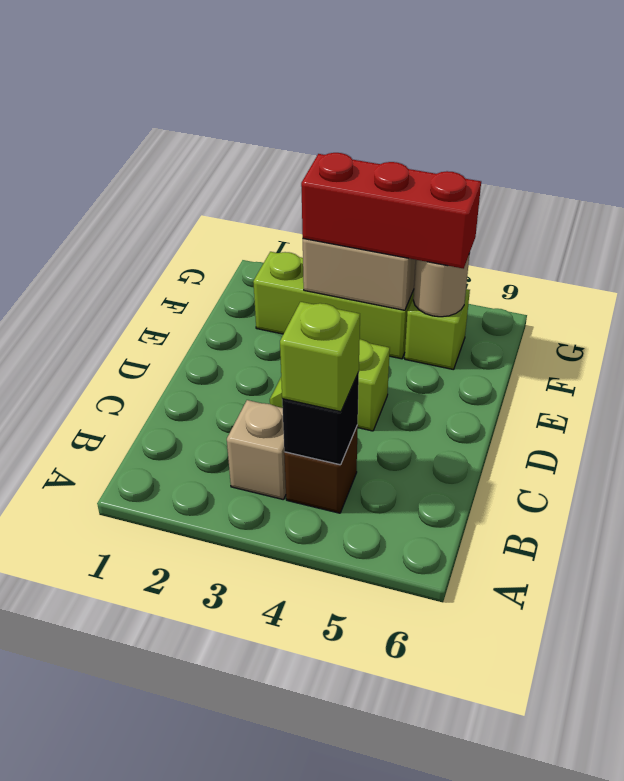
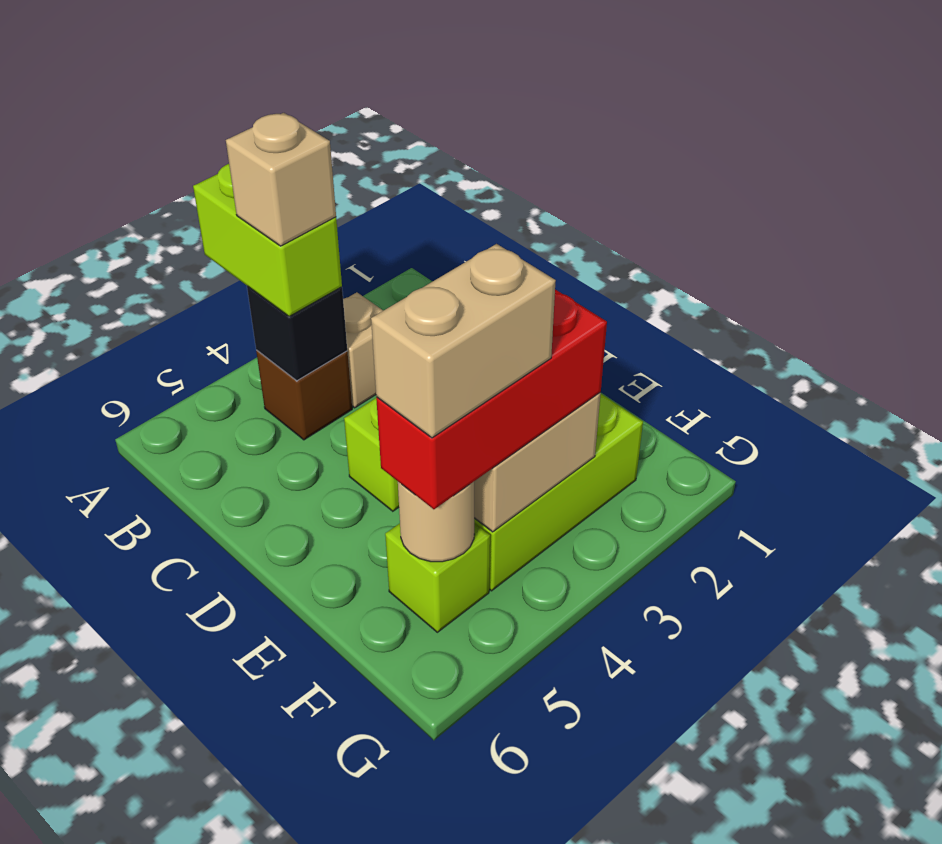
lime brick B4 level 3 -> lime brick A4:B4 level 3
none -> tan brick B4 level 4
none -> tan brick F4:F5 level 4

